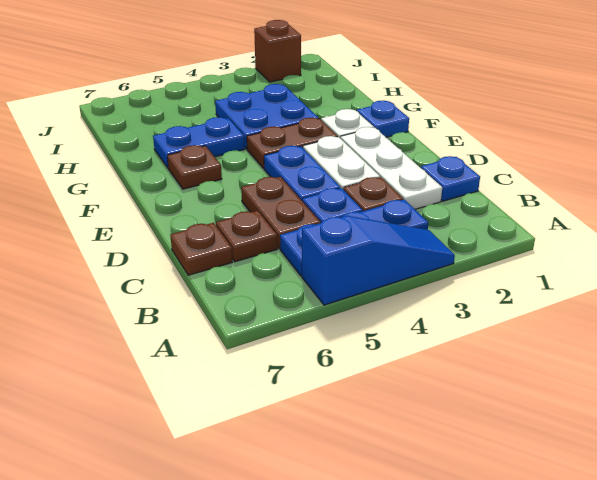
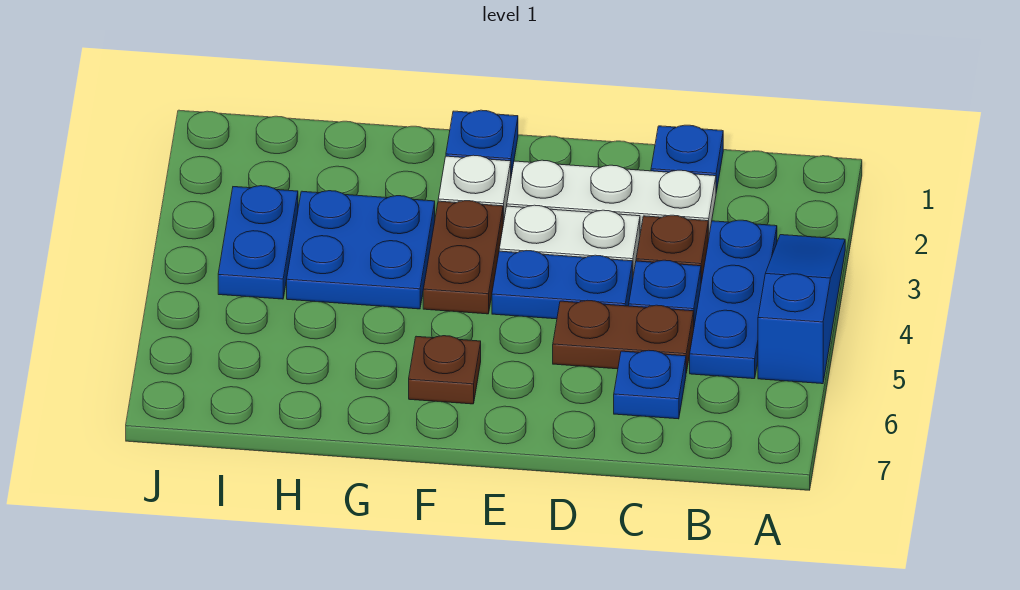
brown plate C6 level 1 -> blue plate C6 level 1
brown plate C7 level 1 -> none
blue plate G5:G6 level 1 -> blue plate I3:I4 level 1
brown brick J2 level 1 -> none

